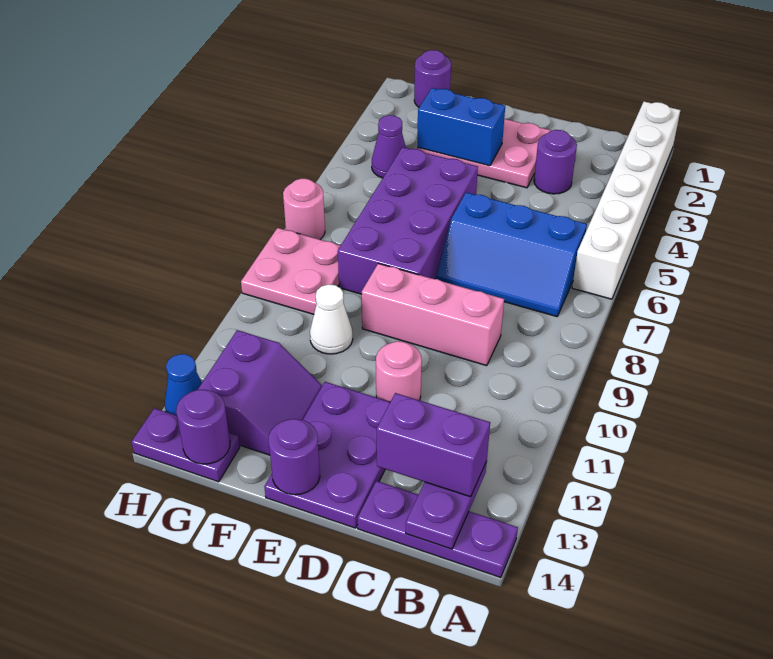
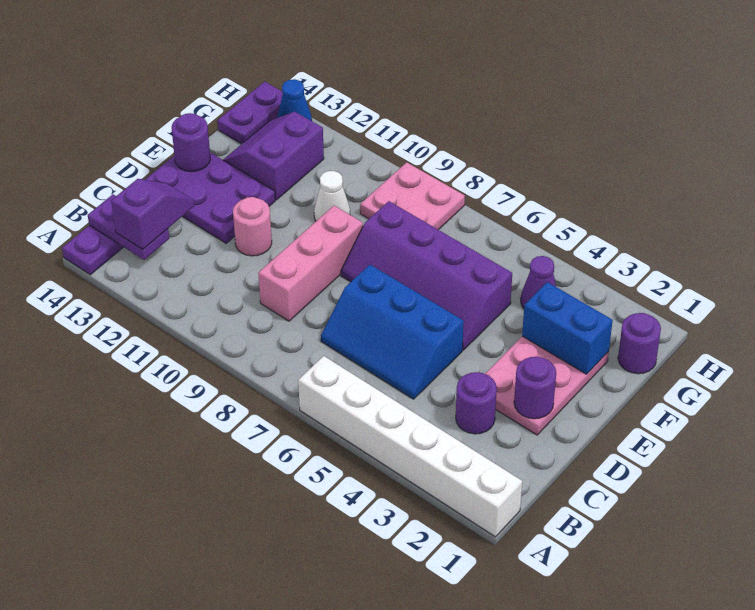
blue slope B6:D7 level 1 top 6 -> blue slope C5:D7 level 1 top D
purple brick B13:C13 level 3 -> purple slope B13:C13 level 3 top B
blue brick E3:F3 level 2 -> blue brick F2:F3 level 2
purple brick E5:F8 level 1 -> purple slope E5:F8 level 1 top F
purple slope F12:G13 level 1 top G -> purple slope F12:G13 level 1 top 12
purple round brick G14 level 2 -> purple round brick D2 level 2
pink round brick H7 level 1 -> none

